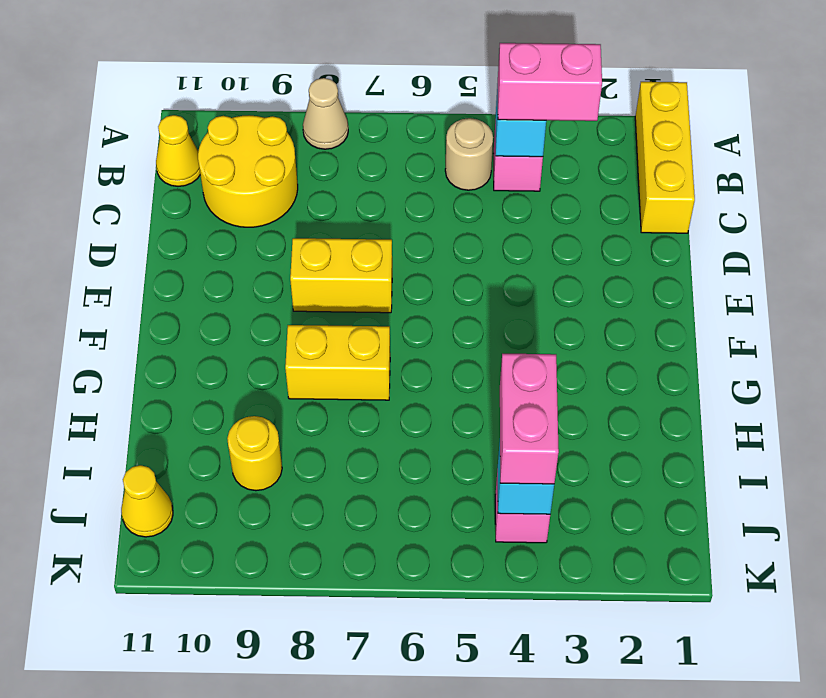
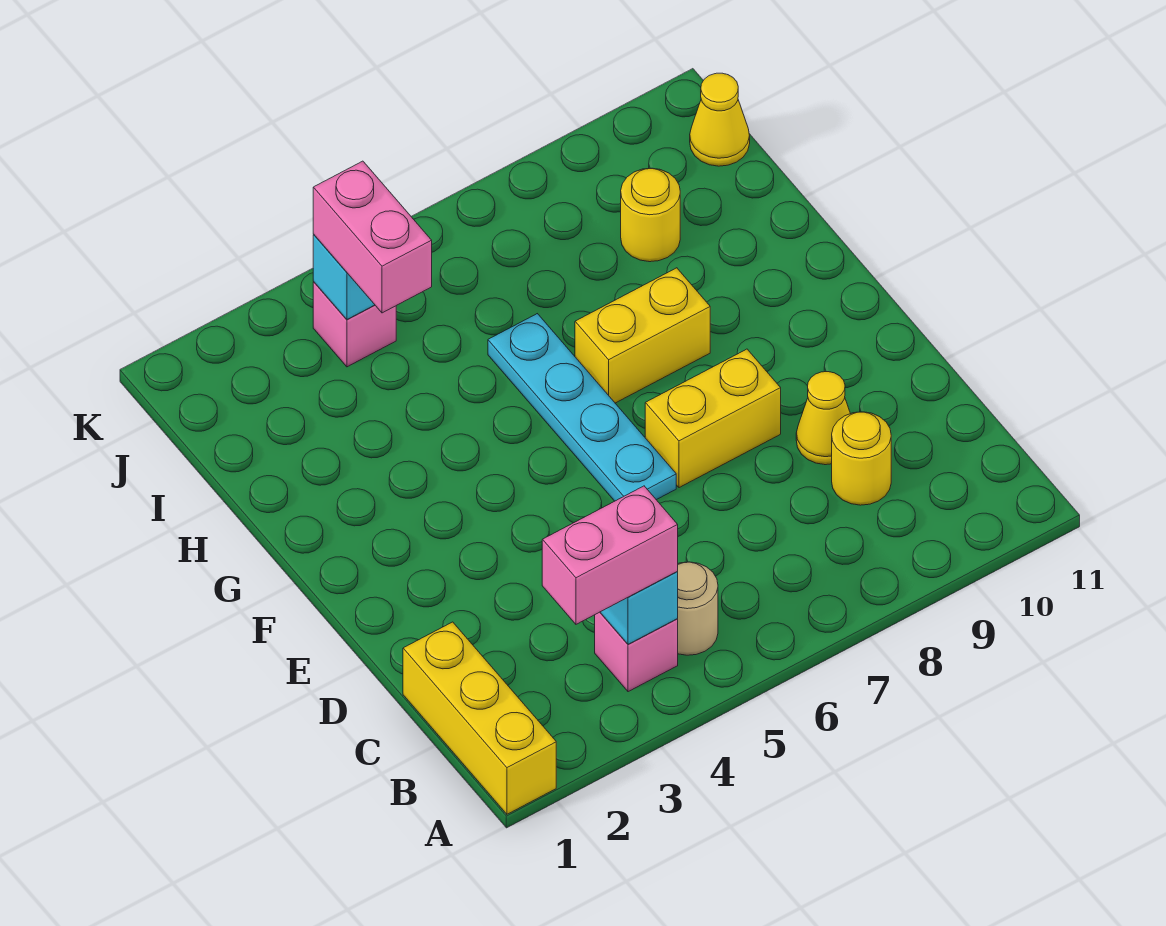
tan cone A8 level 1 -> none
yellow round brick B9:C10 level 1 -> yellow round brick C9 level 1
yellow cone B11 level 1 -> yellow cone D9 level 1
none -> cyan plate E6:H6 level 1

